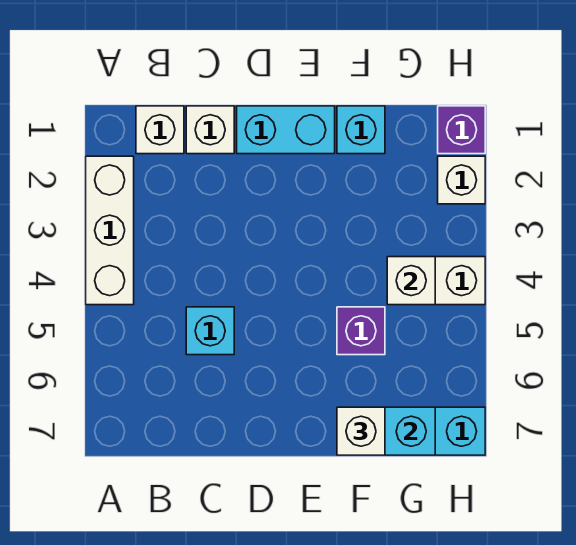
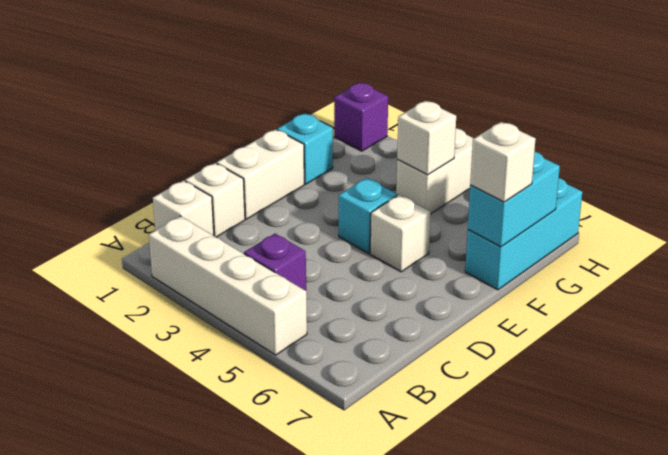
white brick A2:A4 level 1 -> white brick A2:A5 level 1
cyan brick C5 level 1 -> cyan brick E4 level 1
cyan brick D1:E1 level 1 -> white brick D1:E1 level 1
purple brick F5 level 1 -> purple brick B4 level 1
white brick H2 level 1 -> white brick E5 level 1

